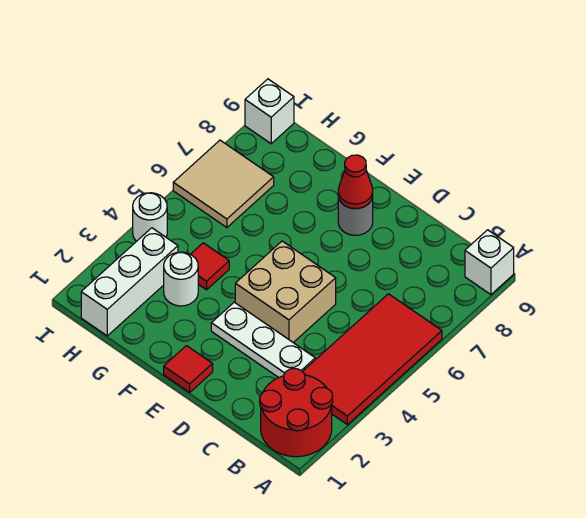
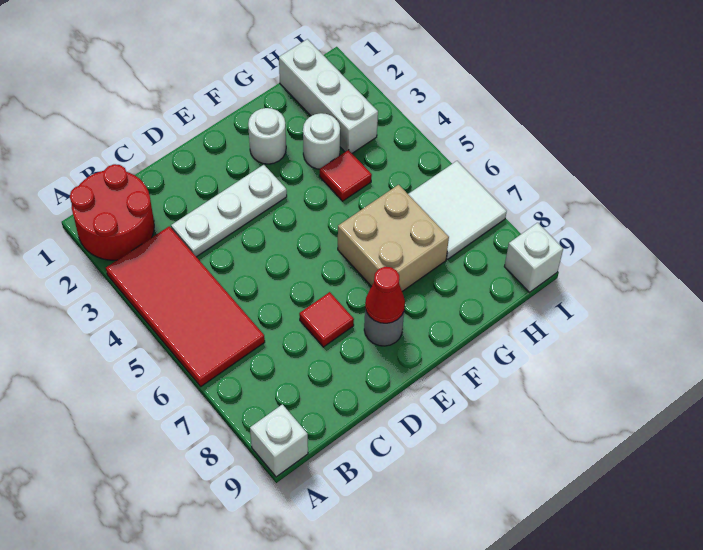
tan brick D4:E5 level 1 -> tan brick F6:G7 level 1
red tile E1 level 1 -> red tile D7 level 1
tan tile H6:I7 level 1 -> white tile H6:I7 level 1
white round brick I4 level 1 -> white round brick F2 level 1

